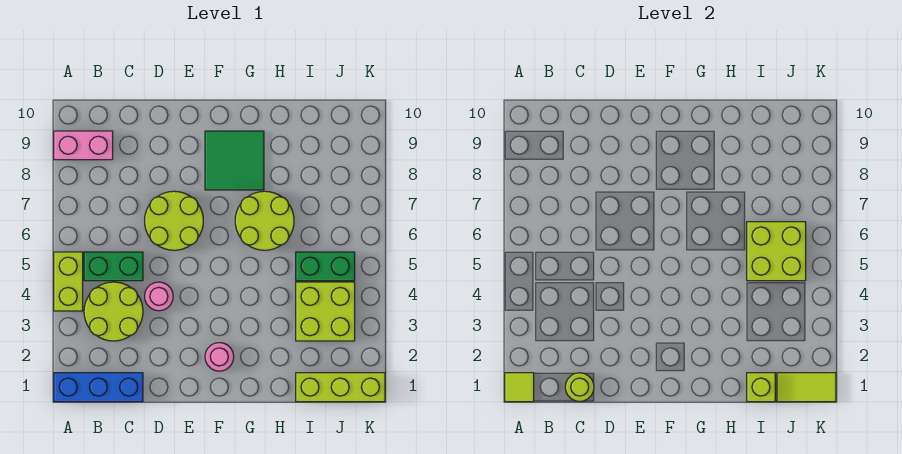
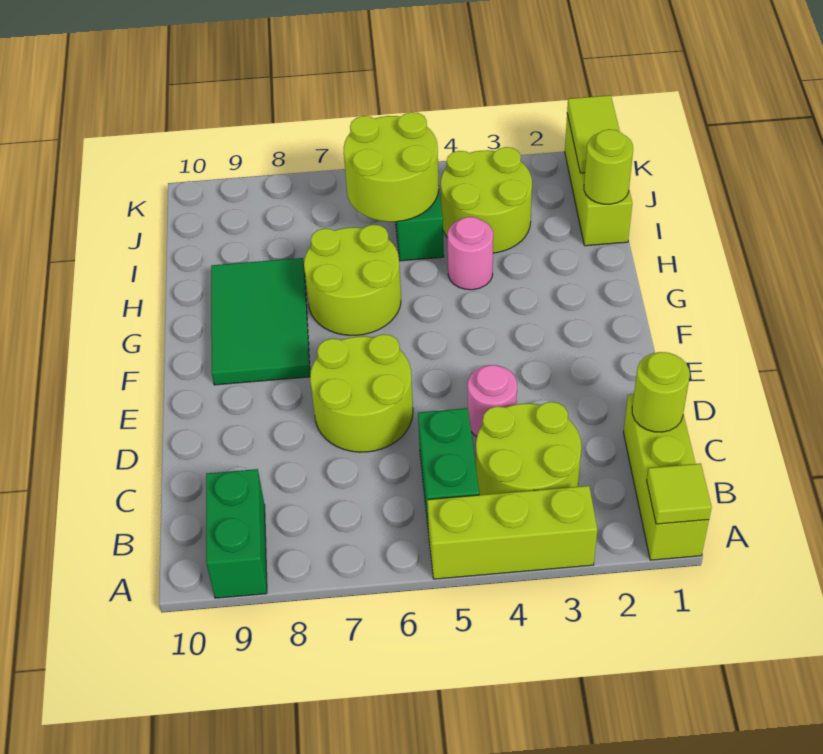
blue brick A1:C1 level 1 -> lime brick A1:C1 level 1
lime brick A4:A5 level 1 -> lime brick A3:A5 level 1
pink brick A9:B9 level 1 -> green brick A9:B9 level 1
pink round brick F2 level 1 -> pink round brick H4 level 1
green tile F8:G9 level 1 -> green tile F8:H9 level 1
lime brick I1 level 2 -> lime round brick I1 level 2
lime brick I3:J4 level 1 -> lime round brick I3:J4 level 1
lime brick I5:J6 level 2 -> lime round brick I5:J6 level 2

